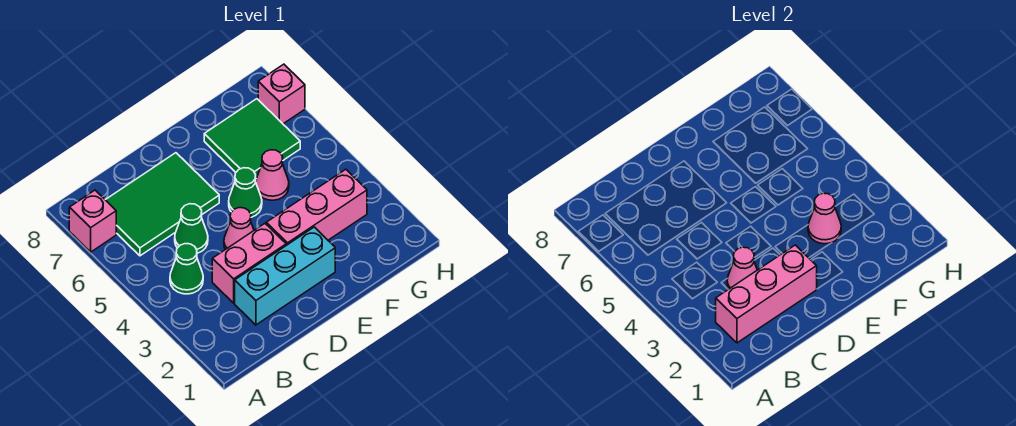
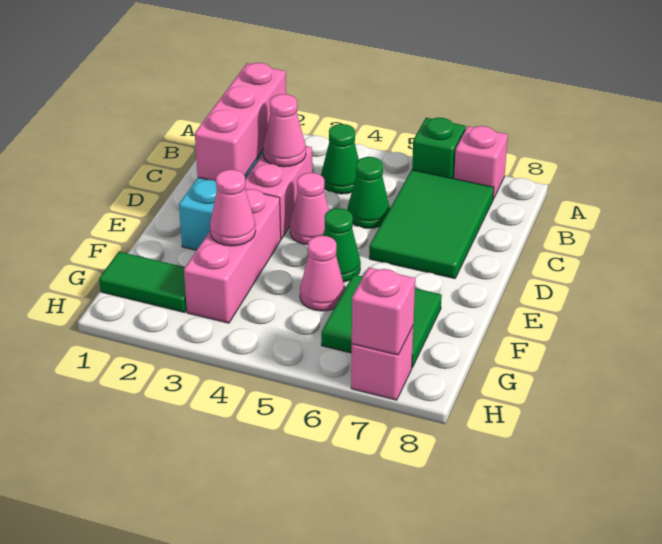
none -> green brick A6 level 1
none -> green tile G1:G2 level 1
none -> pink brick H7 level 2

